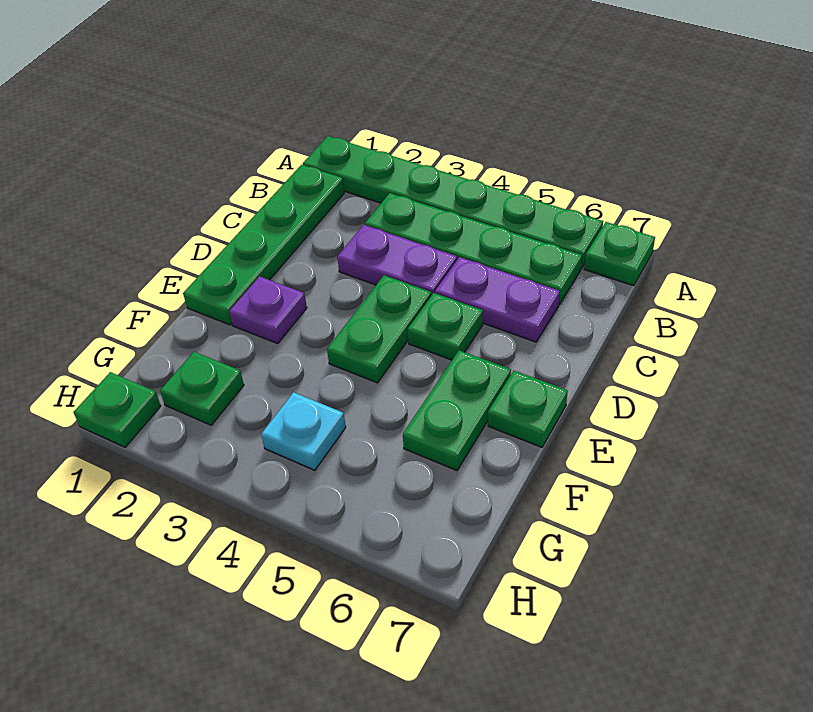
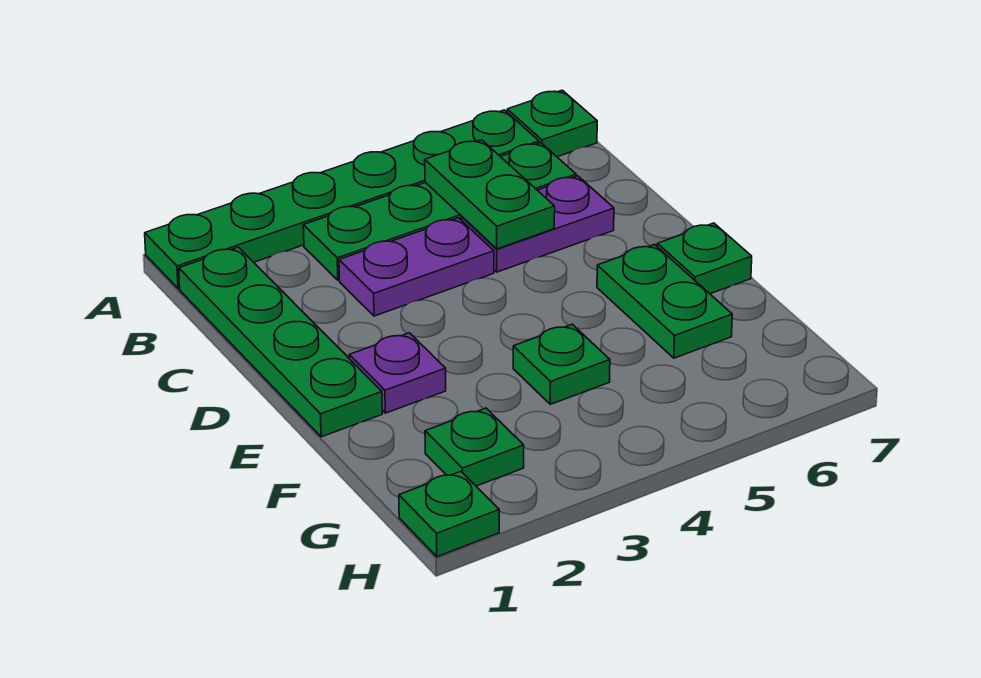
green plate D4:E4 level 1 -> green plate B5:C5 level 2
green plate D5 level 1 -> green plate F4 level 1
cyan plate G4 level 1 -> none

